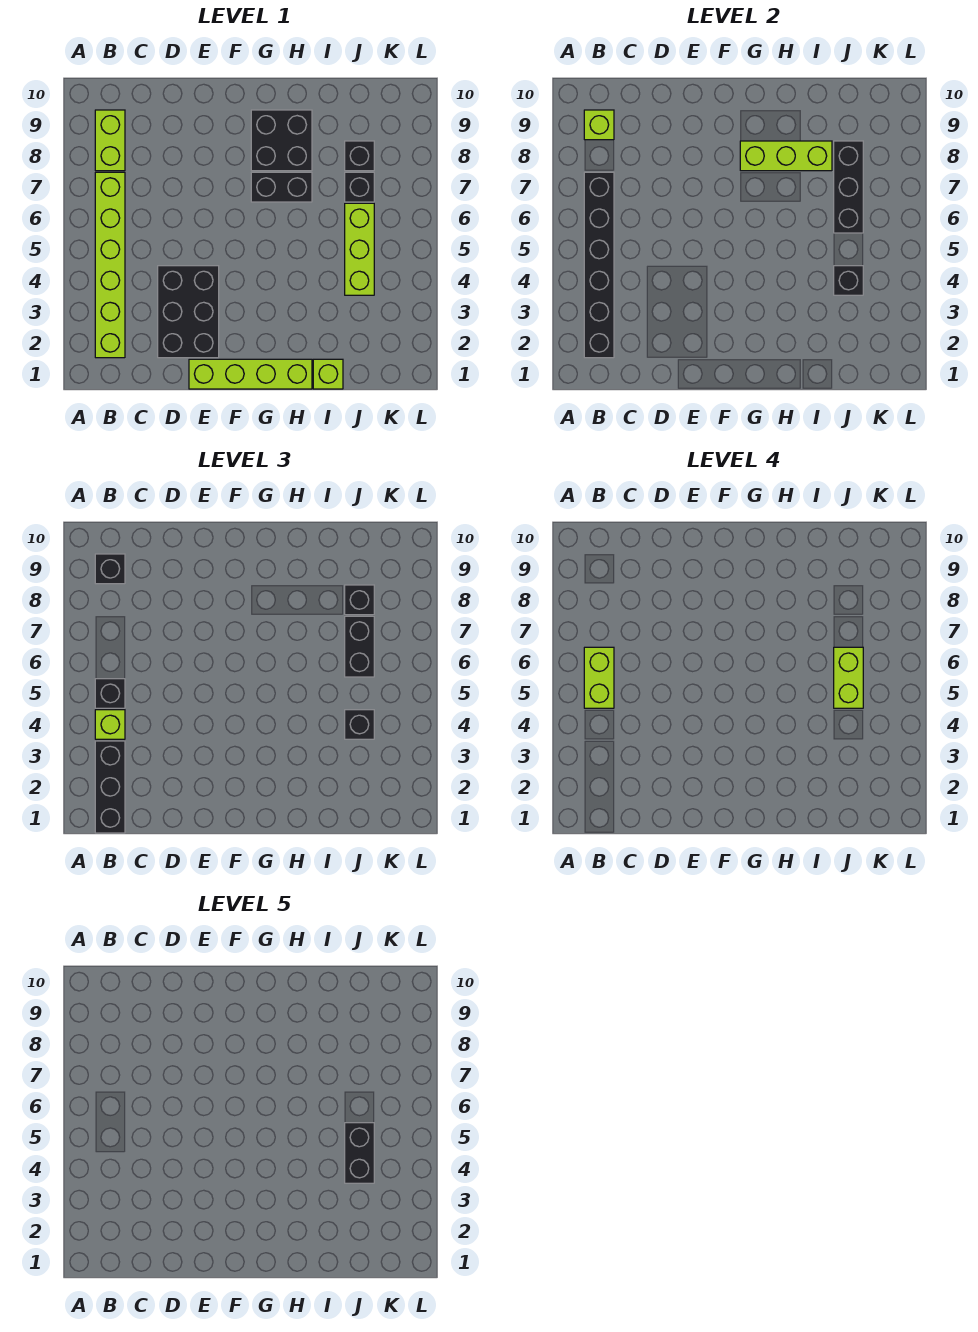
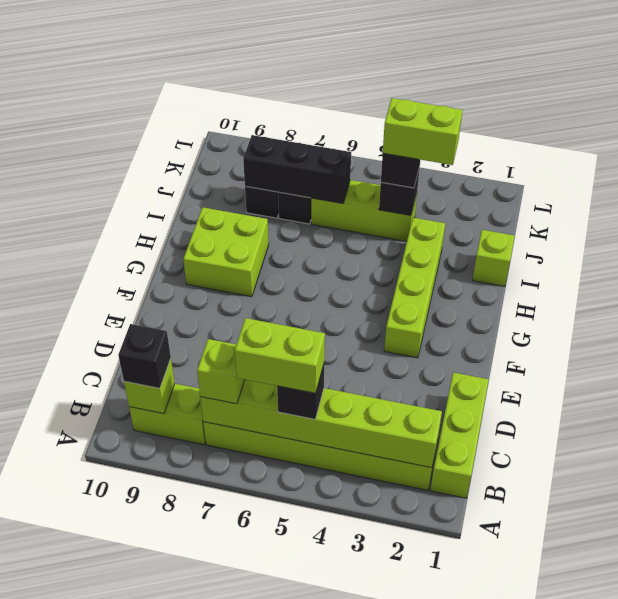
black brick B1:B3 level 3 -> none
black brick B2:B7 level 2 -> lime brick B2:B7 level 2
lime brick B4 level 3 -> lime brick B7 level 3
black brick D2:E4 level 1 -> none
lime brick E1:H1 level 1 -> lime brick F3:I3 level 1
black brick G7:H7 level 1 -> none
black brick G8:H9 level 1 -> lime brick G8:H9 level 1
lime brick G8:I8 level 2 -> lime brick B1:D1 level 1
black brick J4:J5 level 5 -> none
lime brick J5:J6 level 4 -> lime brick J3:J4 level 4
black brick J6:J7 level 3 -> none
black brick J8 level 3 -> none

